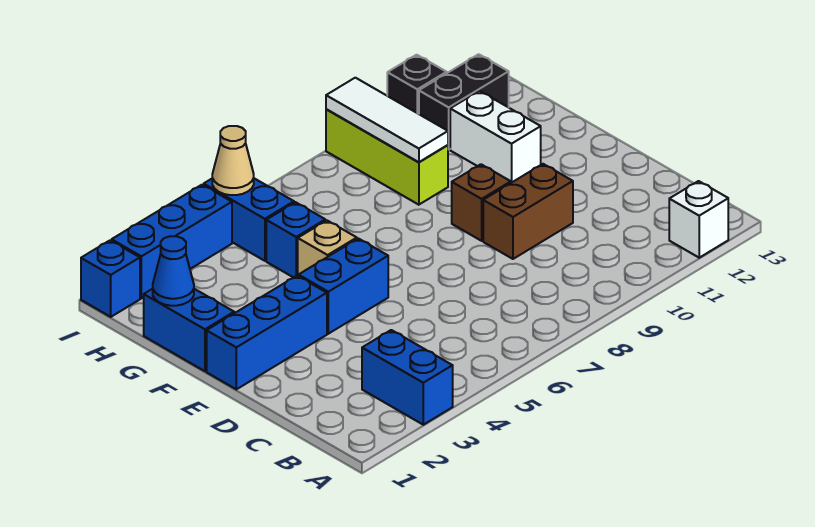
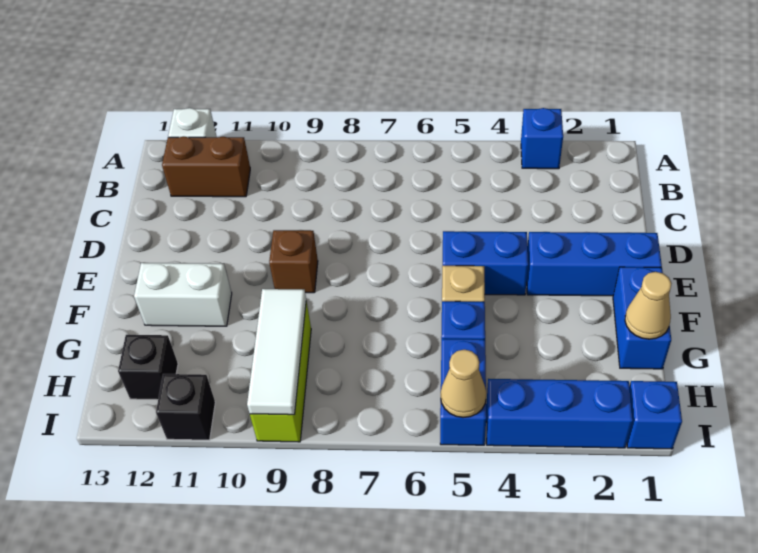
blue brick A3:B3 level 1 -> blue brick A3 level 1
brown brick D9:D10 level 1 -> brown brick B11:B12 level 1
white brick F11:G11 level 1 -> white brick F11:F12 level 1
blue cone G1 level 2 -> tan cone G1 level 2
black brick H11:H12 level 1 -> black brick H12 level 1

